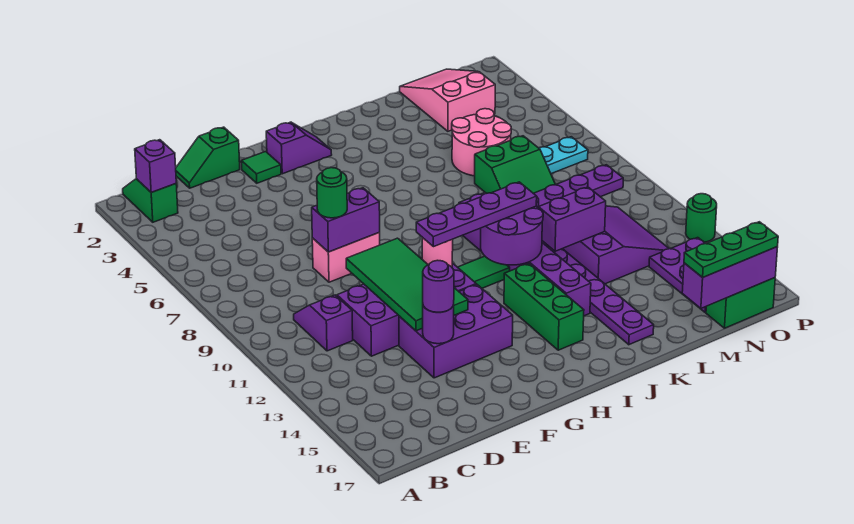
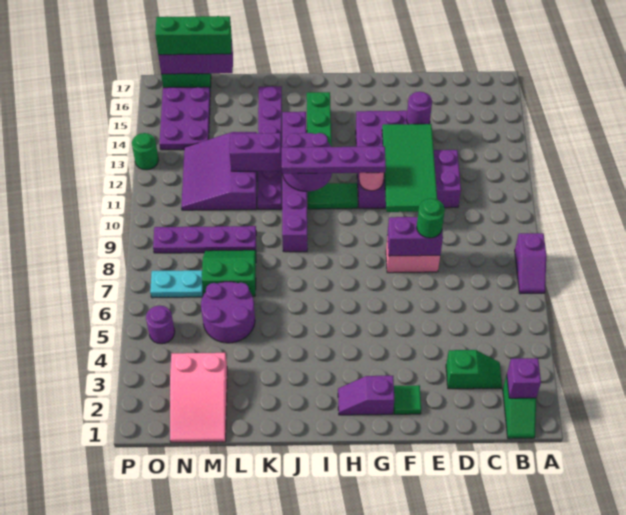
purple slope C10:C11 level 1 top 11 -> purple slope A7:A8 level 1 top 8
green slope D1:E1 level 1 top E -> green slope C3:D3 level 1 top D
purple round brick E14 level 3 -> purple round brick O5 level 1
pink round brick L5:M6 level 1 -> purple round brick L5:M6 level 1
green plate M17:O17 level 3 -> green brick M17:O17 level 3

